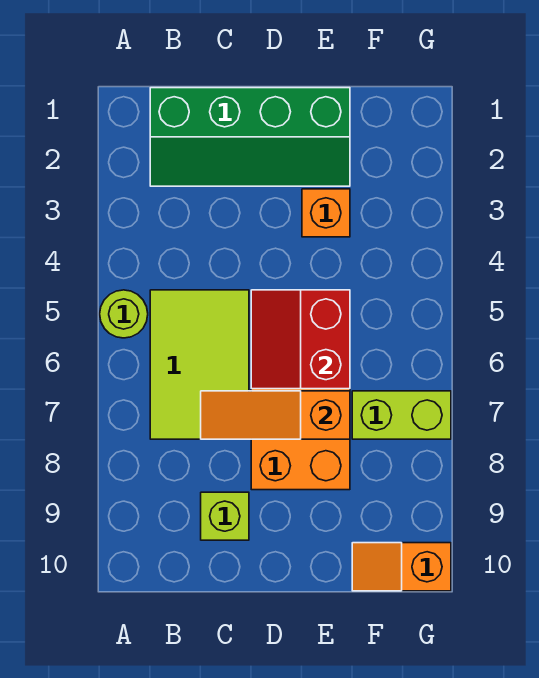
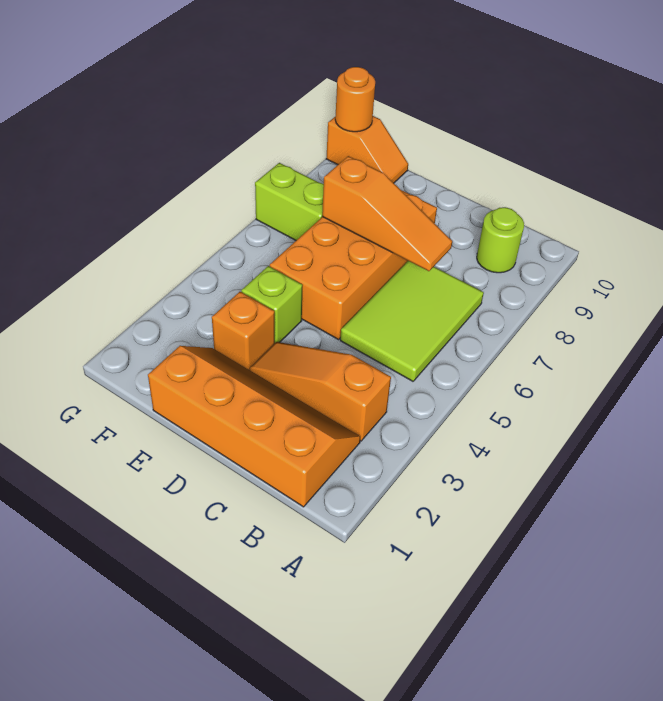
lime round brick A5 level 1 -> lime round brick B9 level 1
green slope B1:E2 level 1 top 1 -> orange slope B1:E2 level 1 top 1
none -> orange slope B3:D3 level 1 top B
lime brick C9 level 1 -> lime brick E4 level 1
red slope D5:E6 level 2 top E -> none
none -> orange round brick G10 level 2

